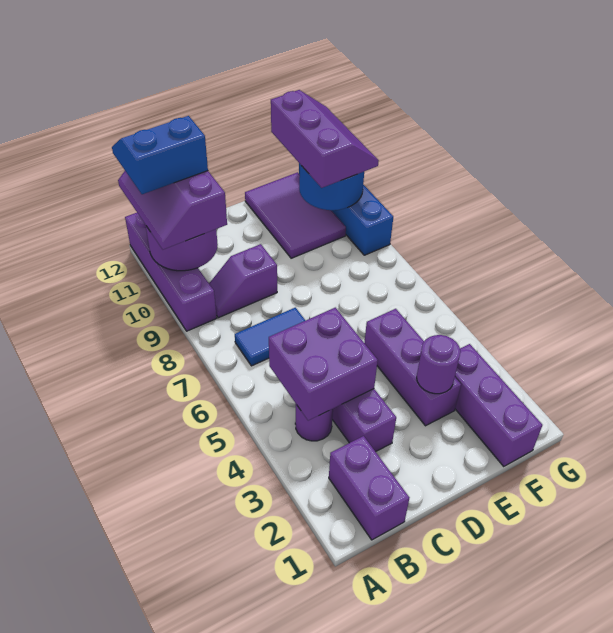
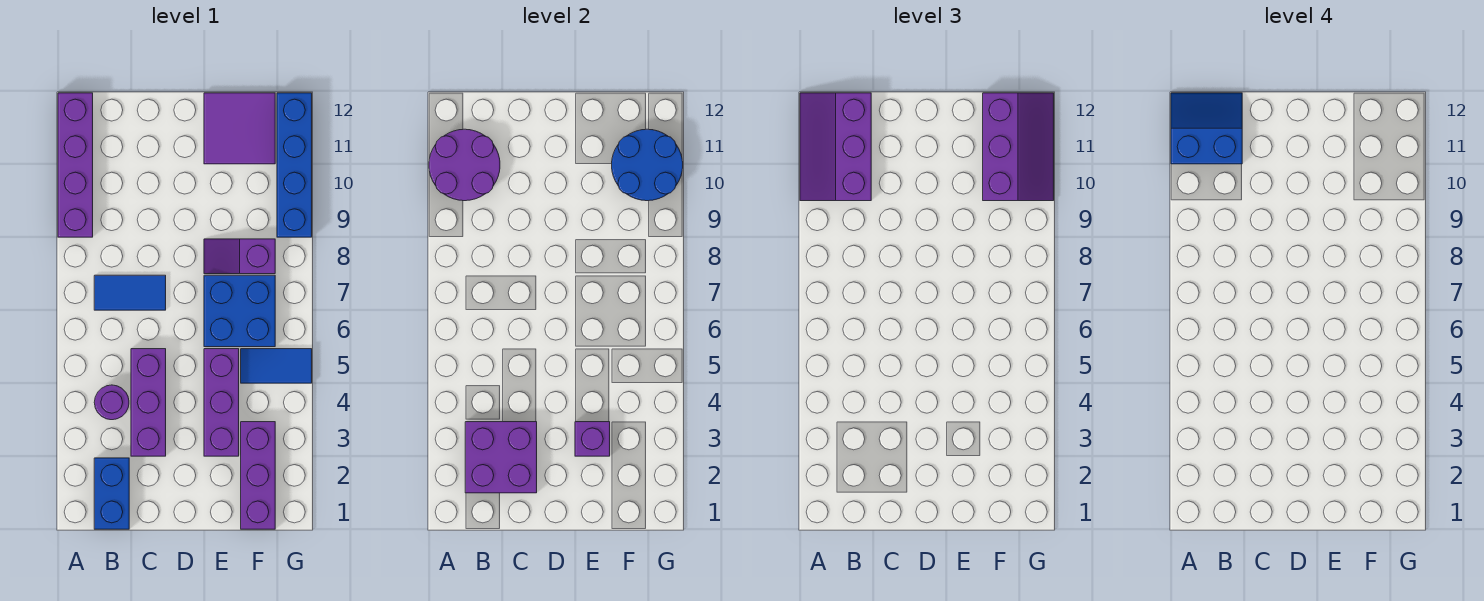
purple brick B1:B2 level 1 -> blue brick B1:B2 level 1
purple brick B4:C5 level 2 -> purple brick B2:C3 level 2
purple slope B9:C9 level 1 top C -> purple slope E8:F8 level 1 top F
purple round brick E3 level 2 -> purple brick E3 level 2
none -> blue brick E6:F7 level 1
purple tile E10:F12 level 1 -> purple tile E11:F12 level 1
none -> blue tile F5:G5 level 1

